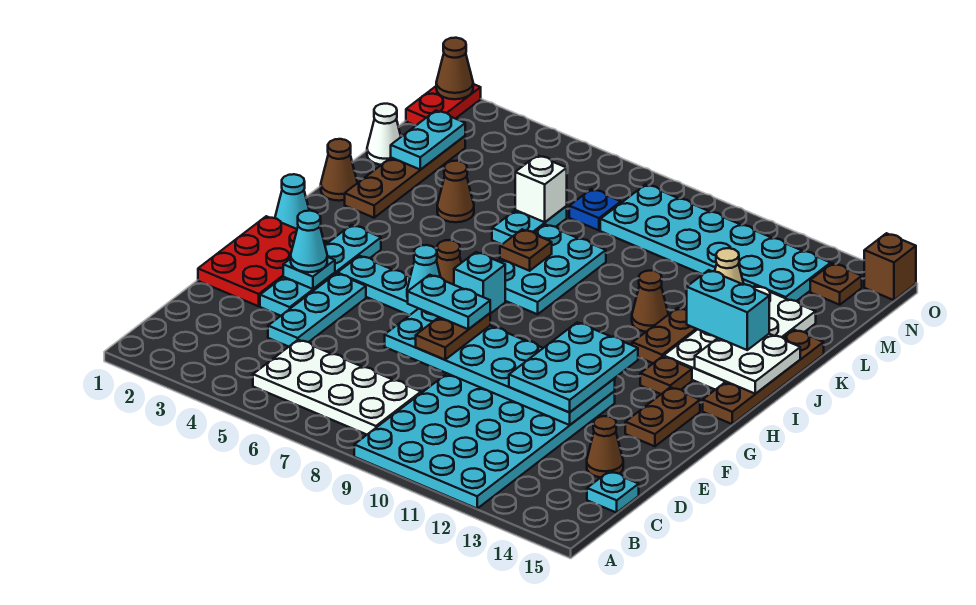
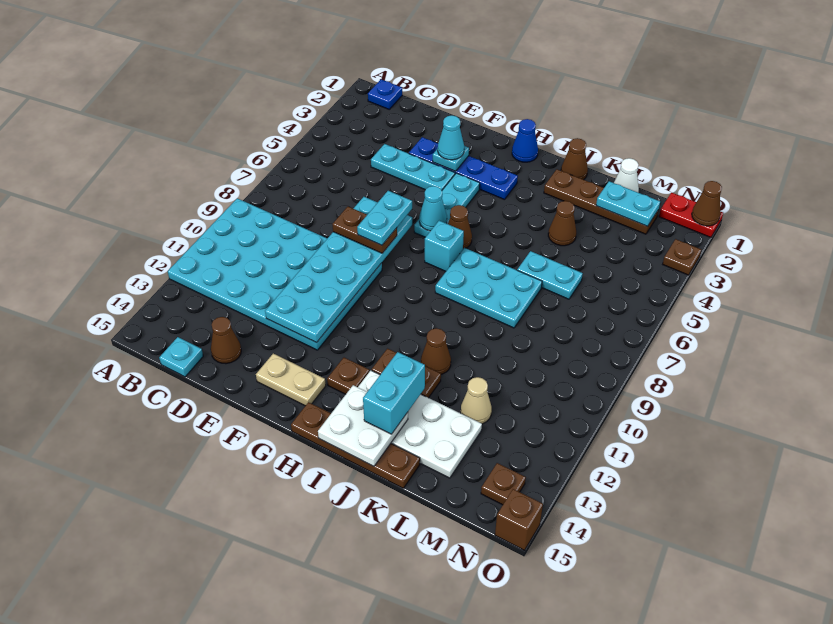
white plate B5:C8 level 1 -> none
red plate E1:G2 level 1 -> none
cyan plate E3:H3 level 1 -> blue plate E3:H3 level 1
cyan plate E11:G12 level 3 -> none
brown plate F14:G14 level 1 -> tan plate F14:G14 level 1
cyan cone H1 level 1 -> blue cone H1 level 1
brown plate J7 level 2 -> brown plate O3 level 1
white brick L6 level 2 -> none
blue plate M7 level 1 -> blue plate B1 level 1
cyan plate M8:N13 level 1 -> none

